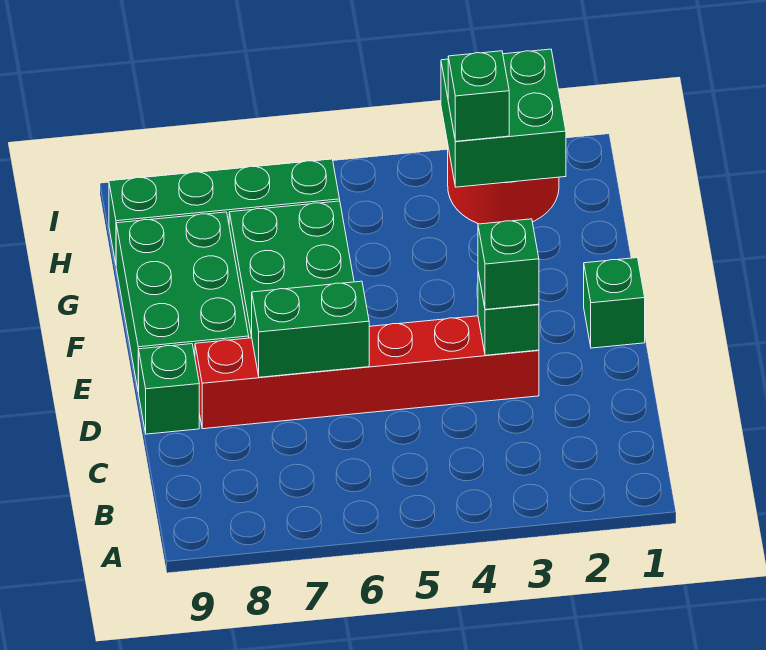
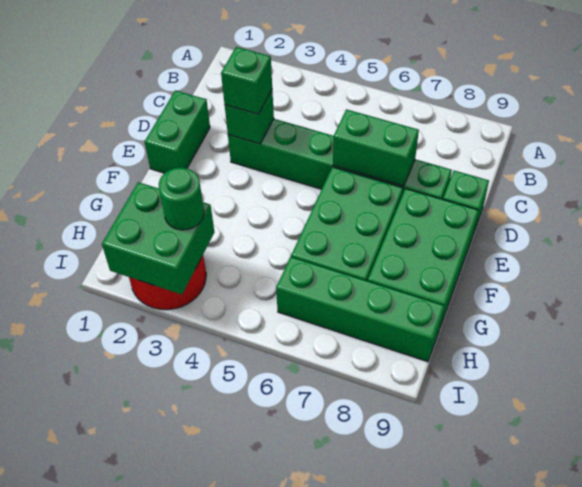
red brick D3:D8 level 1 -> green brick D3:D8 level 1
green brick E1 level 1 -> green brick D1:E1 level 1
green brick H3 level 3 -> green round brick H3 level 3

